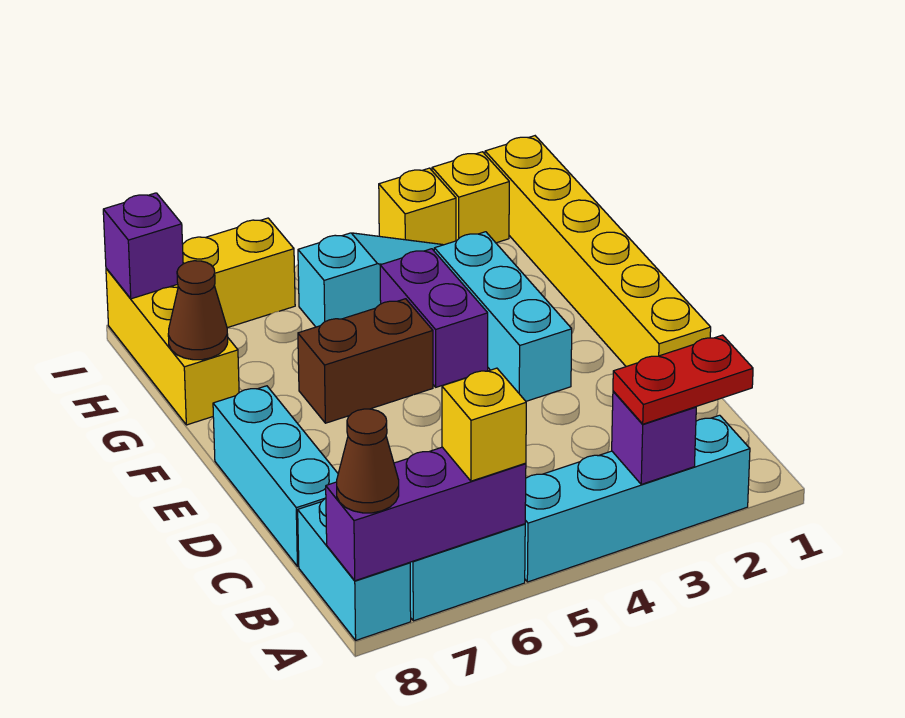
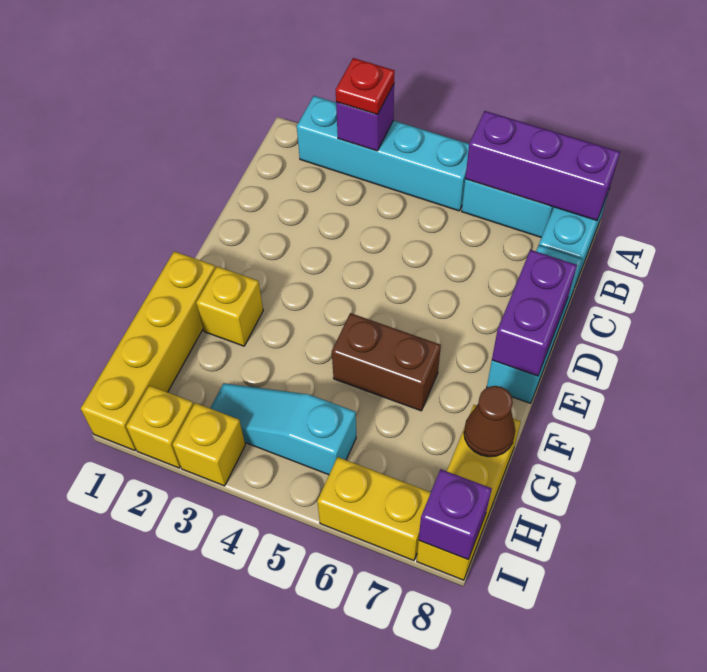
red plate A2:A3 level 3 -> red plate A3 level 3
yellow brick A6 level 3 -> yellow brick F2 level 1
brown cone A8 level 3 -> none
yellow brick D1:I1 level 1 -> yellow brick F1:I1 level 1
cyan brick E3:G3 level 1 -> none
purple brick F4:G4 level 1 -> purple brick D8:E8 level 2

